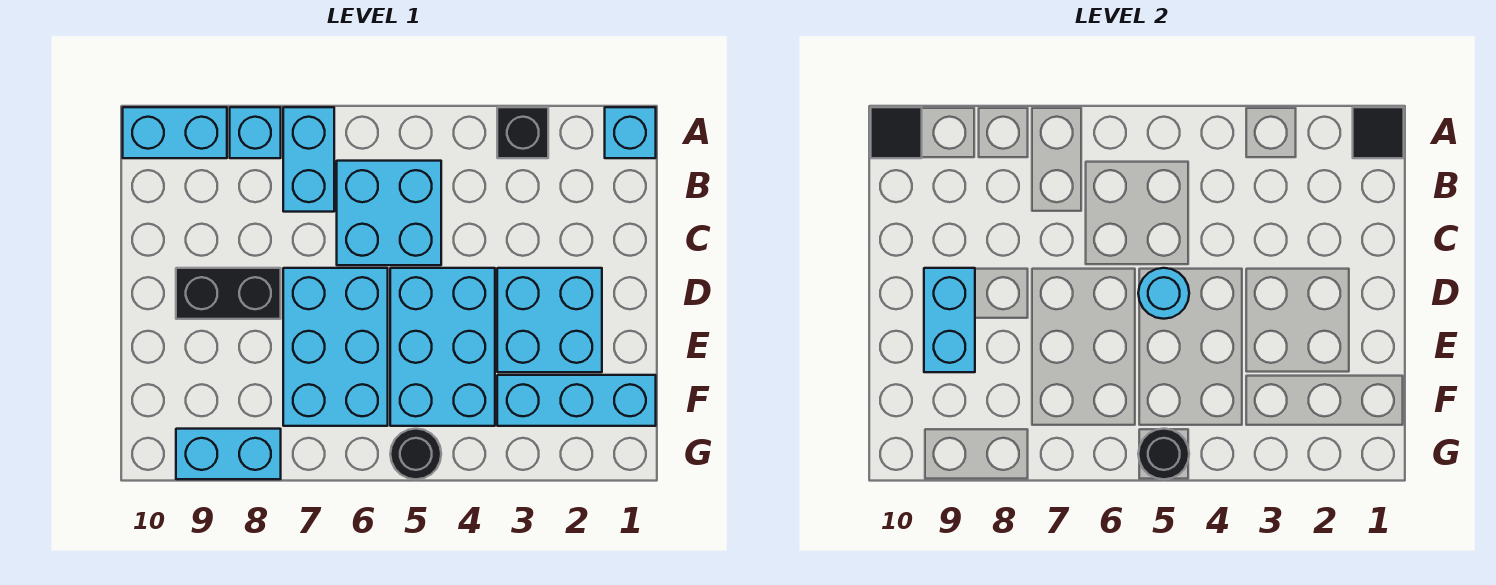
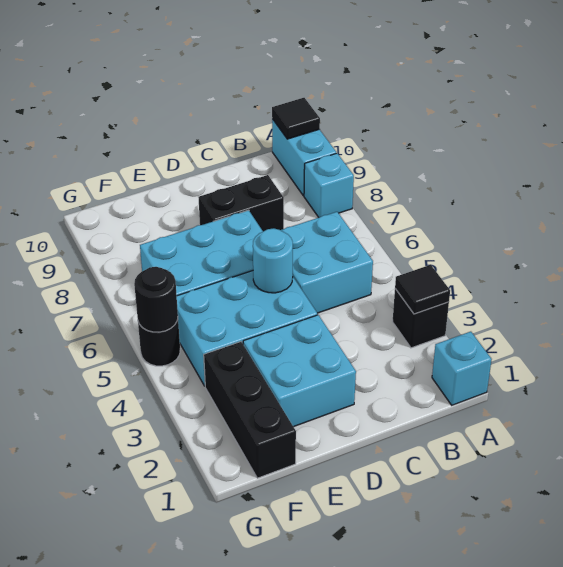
black tile A1 level 2 -> black tile A3 level 2
cyan brick A7:B7 level 1 -> none
black brick D8:D9 level 1 -> black brick C8:D8 level 1
cyan brick D9:E9 level 2 -> none
cyan brick F1:F3 level 1 -> black brick F1:F3 level 1
cyan brick G8:G9 level 1 -> none

